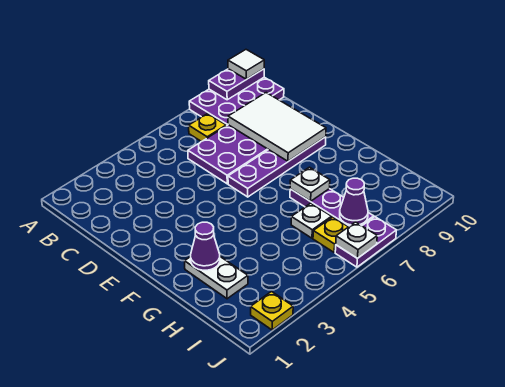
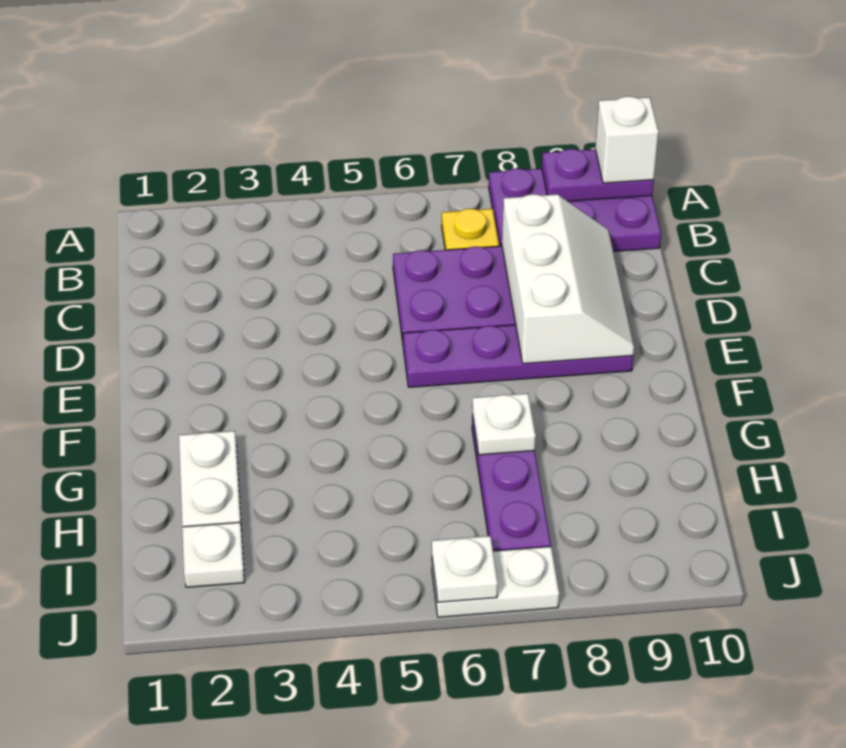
white tile A10 level 3 -> white brick A10 level 3
white tile C8:E9 level 2 -> white slope C8:E9 level 2 top 8
purple cone G2 level 2 -> none
white plate H6 level 1 -> white plate I2 level 1
yellow plate I6 level 1 -> none
purple cone I7 level 2 -> none
yellow plate J2 level 1 -> none
purple plate J6:J7 level 1 -> white plate J6:J7 level 1

